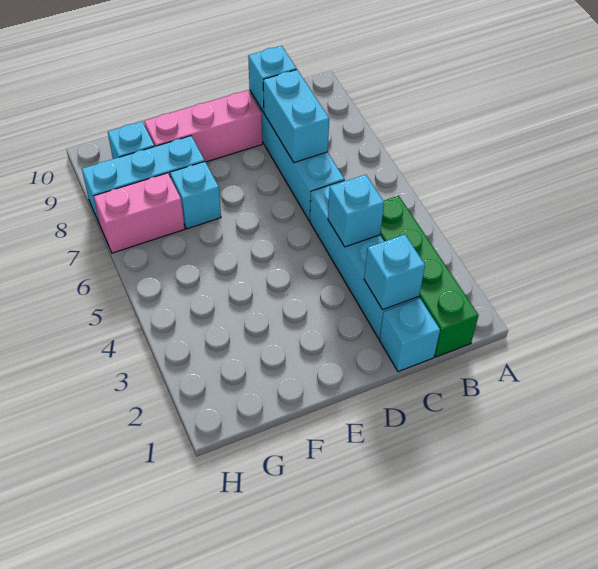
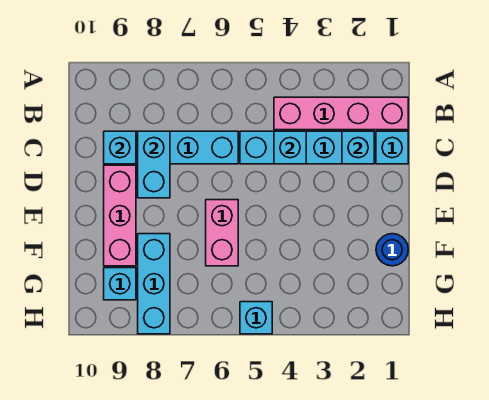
green brick B1:B4 level 1 -> pink brick B1:B4 level 1
cyan brick C7:C8 level 2 -> cyan brick C8:D8 level 2
none -> blue round brick F1 level 1
cyan brick F7 level 1 -> cyan brick H5 level 1
pink brick G7:H7 level 1 -> pink brick E6:F6 level 1

